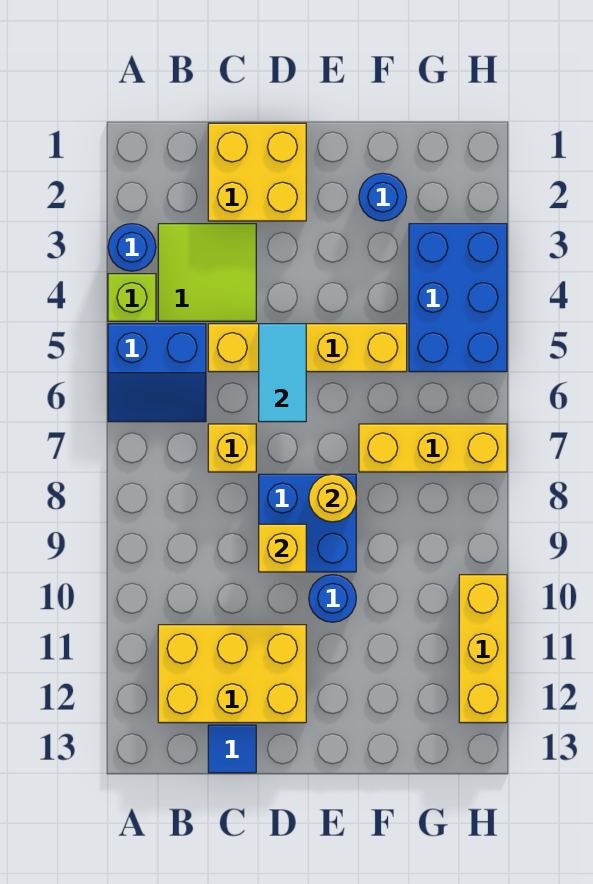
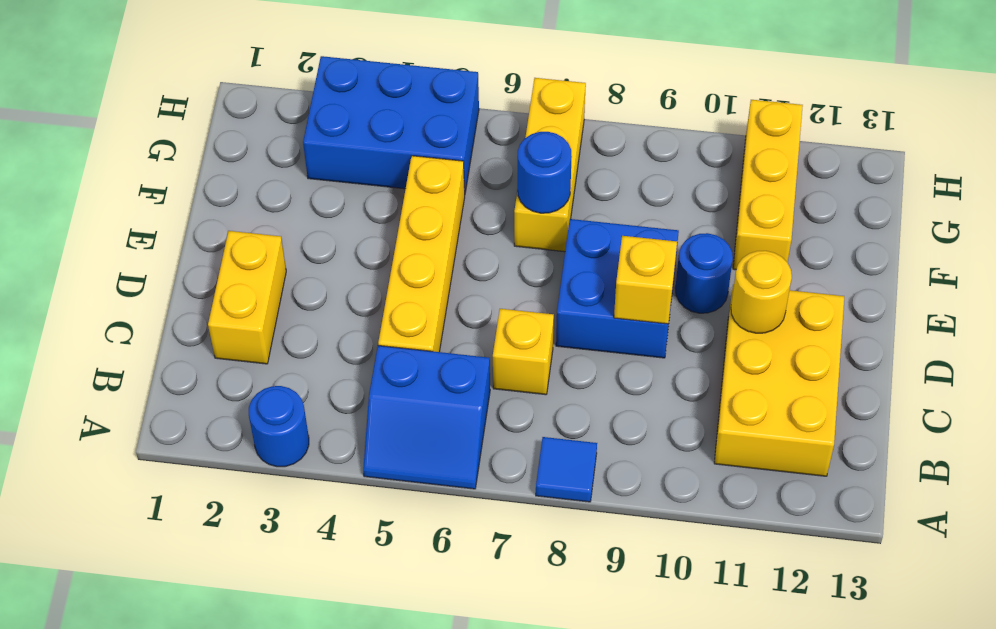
lime brick A4 level 1 -> none
blue slope A5:B6 level 1 top 5 -> blue slope A5:B6 level 1 top B
lime tile B3:C4 level 1 -> none
yellow brick C1:D2 level 1 -> yellow brick C2:D2 level 1
blue tile C13 level 1 -> blue tile A8 level 1
cyan tile D5:D6 level 2 -> none
yellow round brick E8 level 2 -> yellow round brick D11 level 2
blue round brick F2 level 1 -> blue round brick F7 level 2
yellow brick H10:H12 level 1 -> yellow brick F11:H11 level 1

